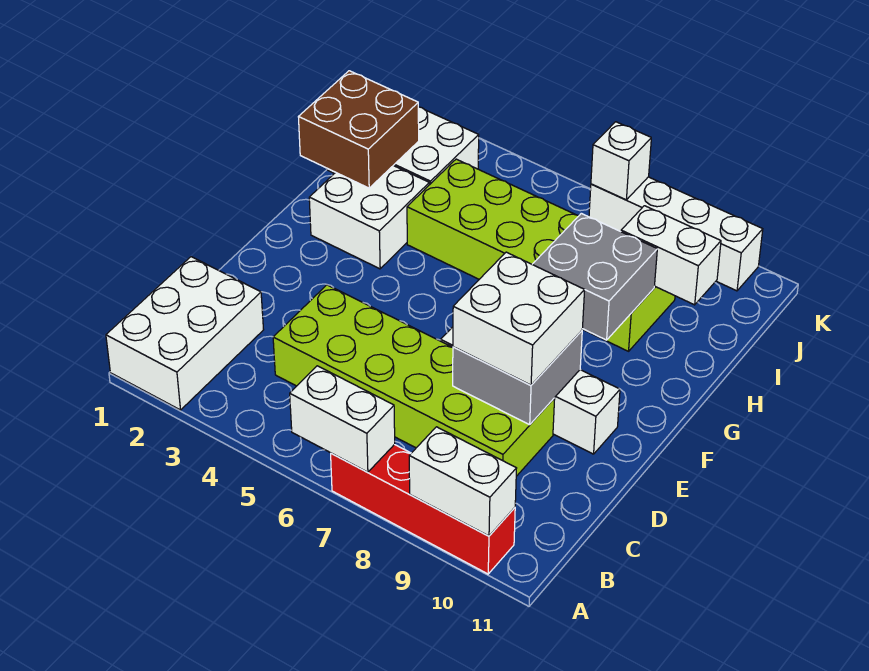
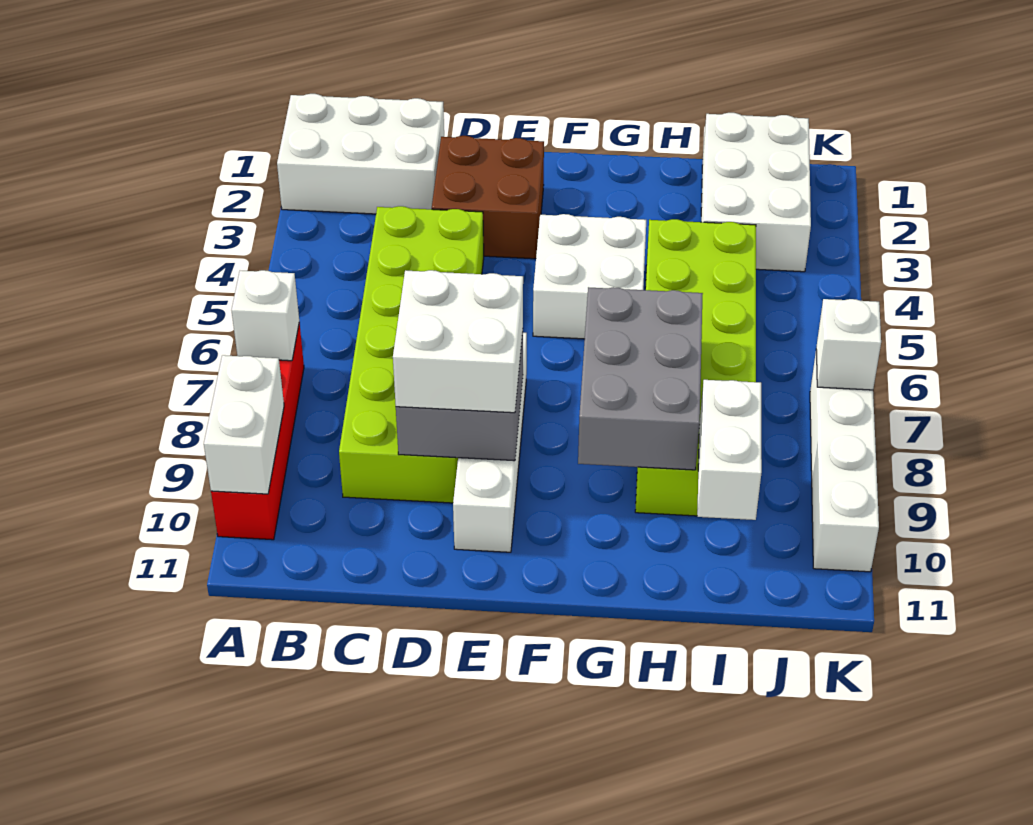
white brick A6:A7 level 2 -> white brick A7 level 2
white brick G2:H3 level 1 -> white brick F4:G5 level 1
grey brick G8:H9 level 2 -> grey brick G7:H9 level 2
brown brick H1:I2 level 2 -> brown brick D2:E3 level 1

